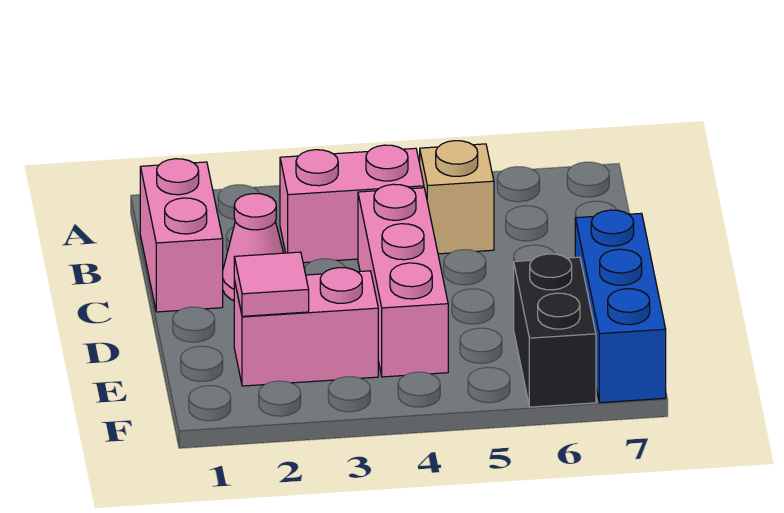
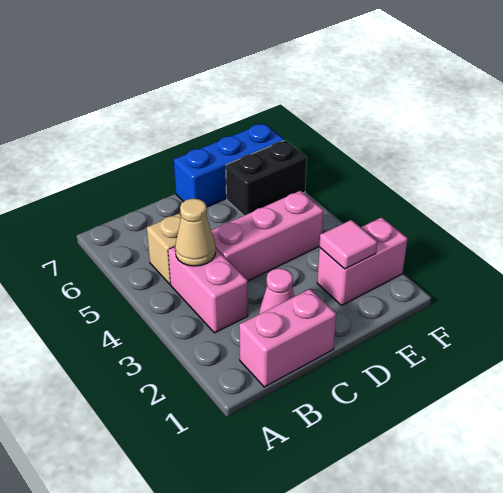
none -> tan cone B4 level 2
pink brick E2:E3 level 1 -> pink brick E2:F2 level 1

